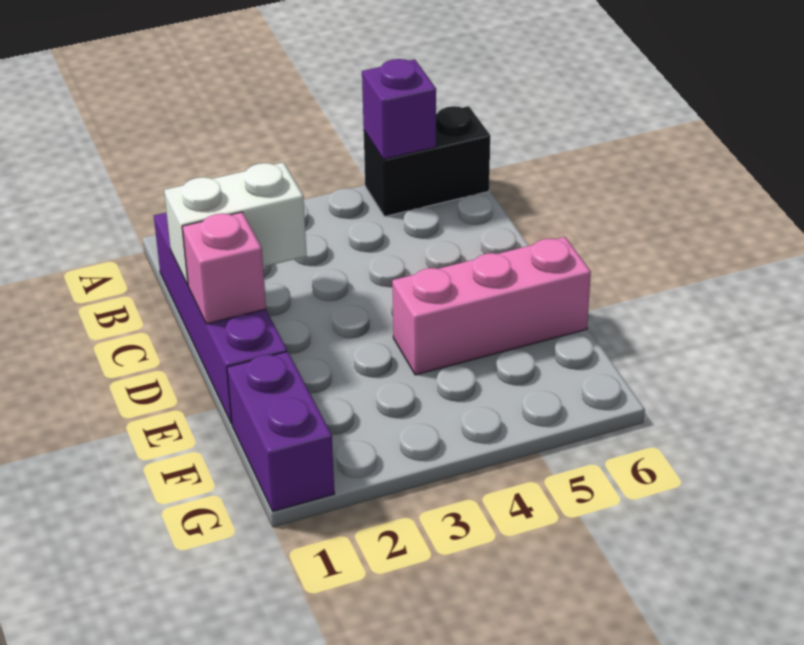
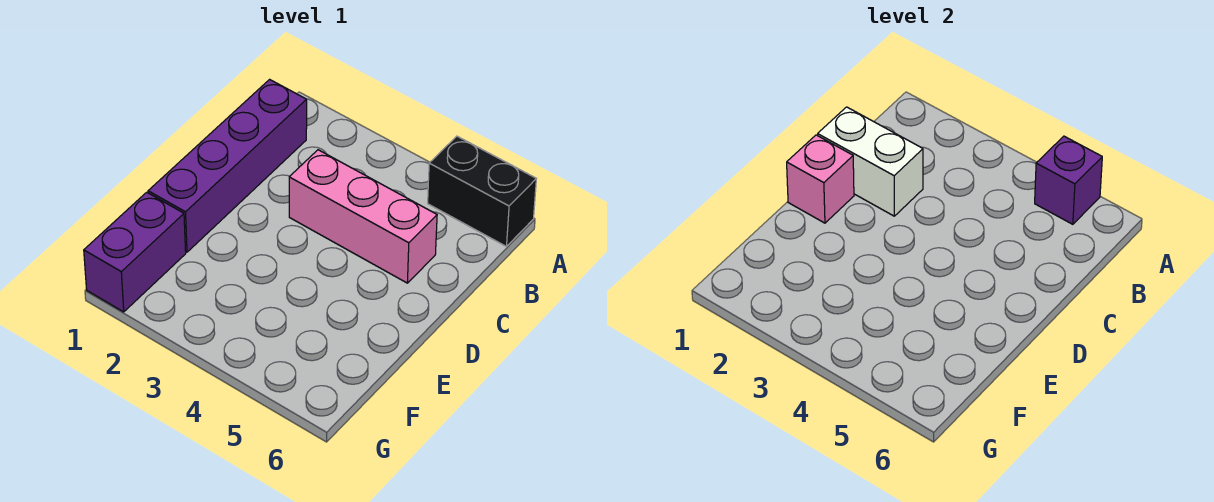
pink brick E4:E6 level 1 -> pink brick C3:C5 level 1

